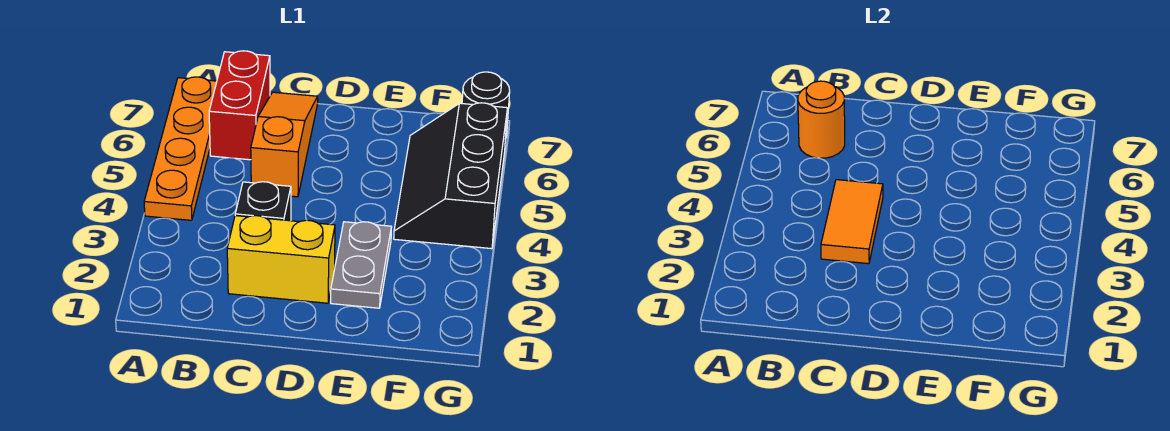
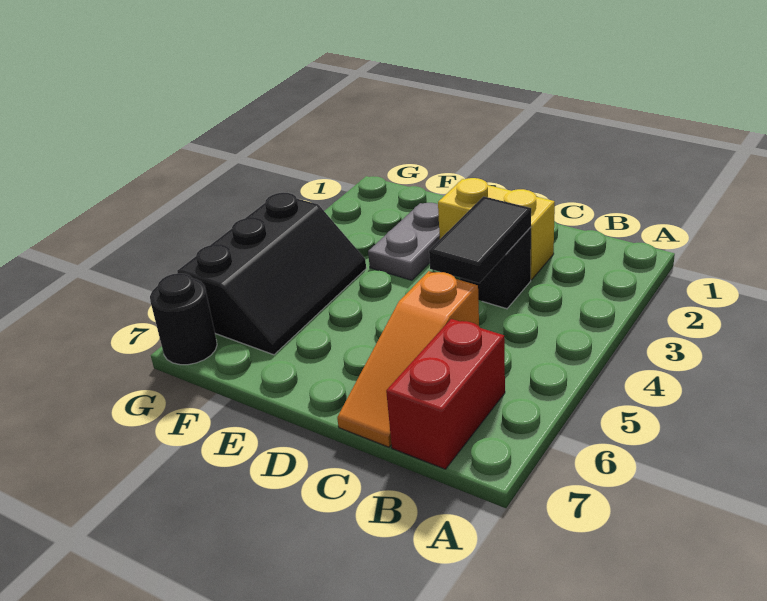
orange plate A4:A7 level 1 -> none
orange round brick B6 level 2 -> none
orange tile C3:C4 level 2 -> black tile C3:C4 level 2

